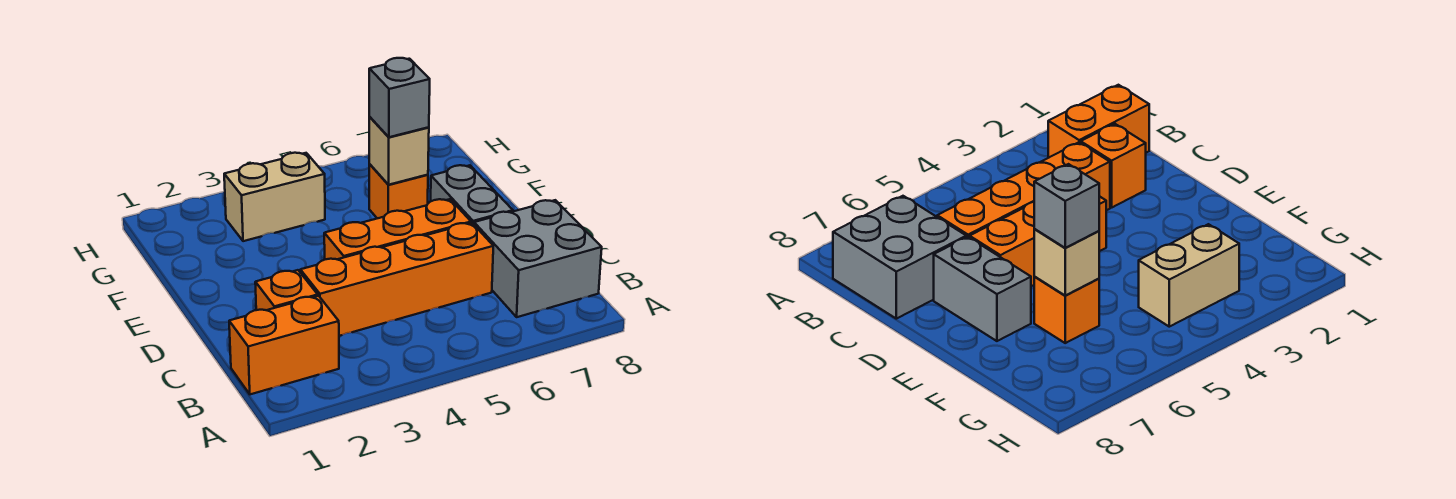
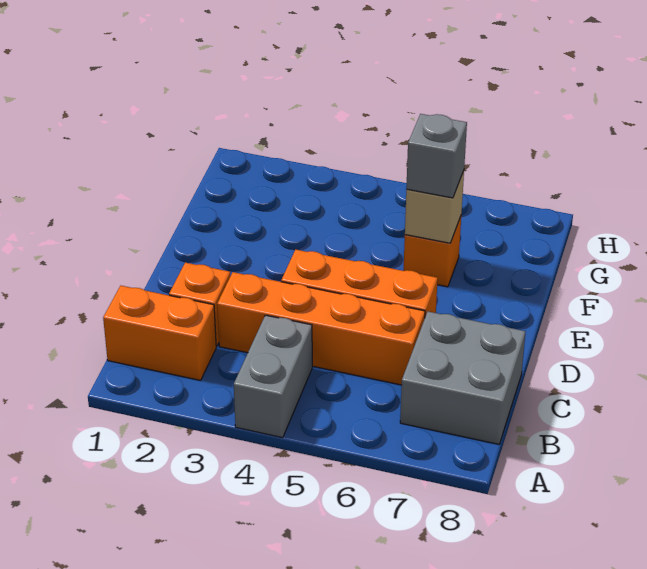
grey brick D7:E7 level 1 -> grey brick A4:B4 level 1
tan brick G3:G4 level 1 -> none

